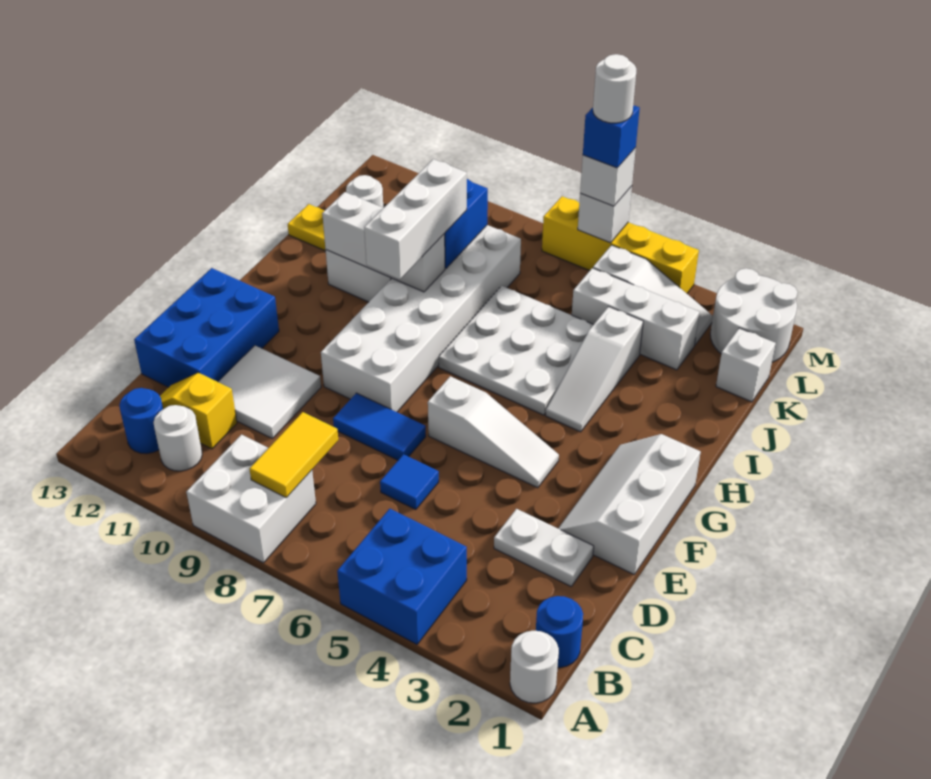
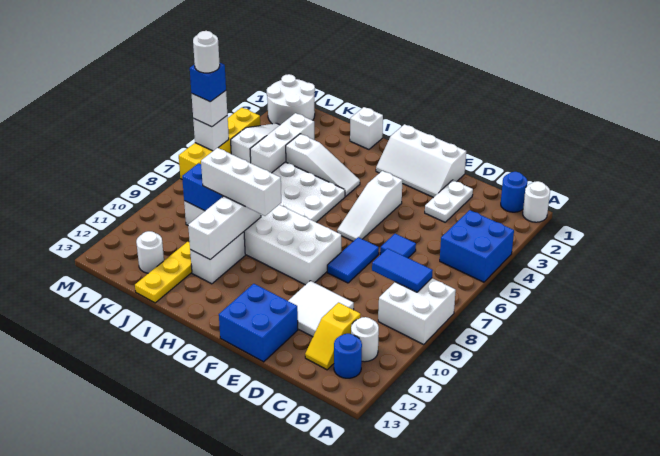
yellow tile B8:C8 level 2 -> blue tile B8:C8 level 2
blue brick D12:F13 level 1 -> blue brick E12:F13 level 1
white slope F4:F6 level 1 top 6 -> white slope F4:F6 level 1 top 4
white brick K1 level 1 -> white brick I1 level 1

